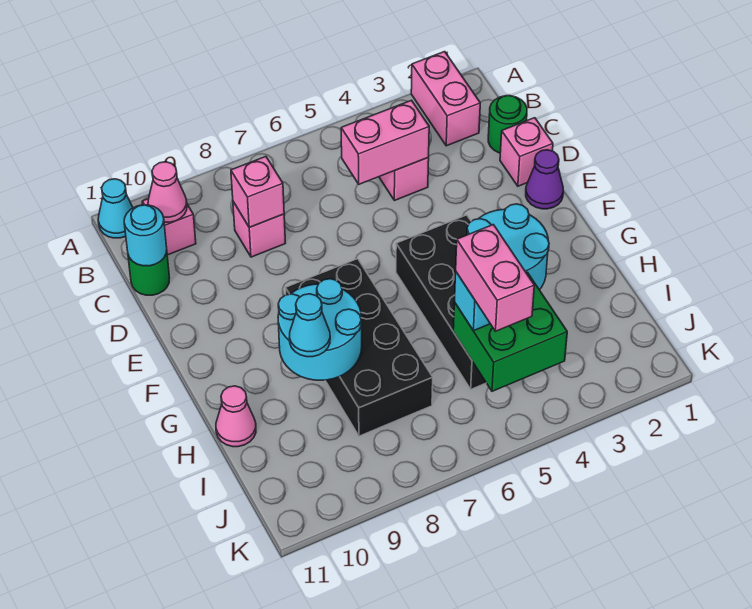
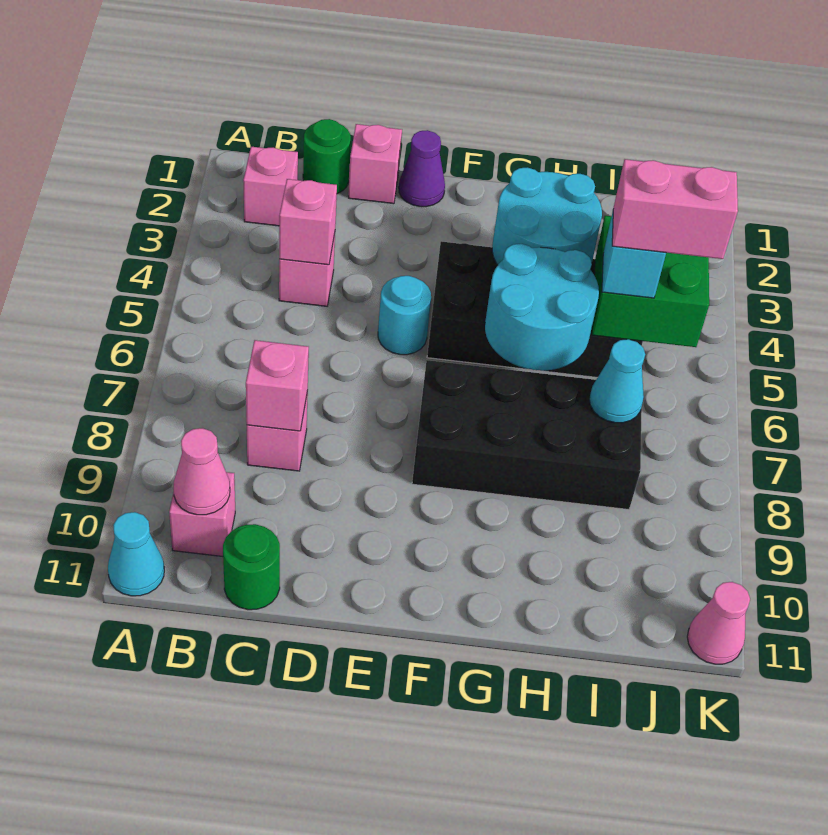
pink brick A2:B2 level 1 -> pink brick B2 level 1
pink brick C4:C5 level 2 -> pink brick C4 level 2
cyan round brick C11 level 2 -> cyan round brick E5 level 1
cyan round brick G8:H9 level 2 -> cyan round brick G5:H6 level 2
cyan cone H9 level 3 -> cyan cone I7 level 2
pink cone H11 level 1 -> pink cone K11 level 1

